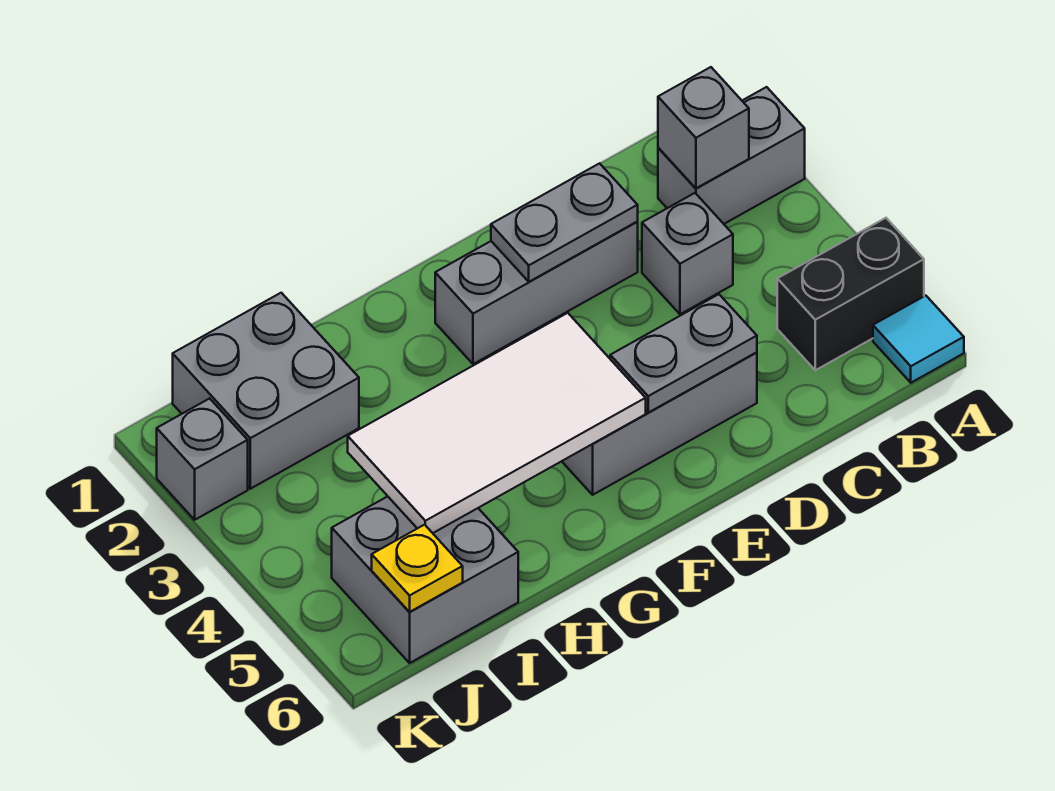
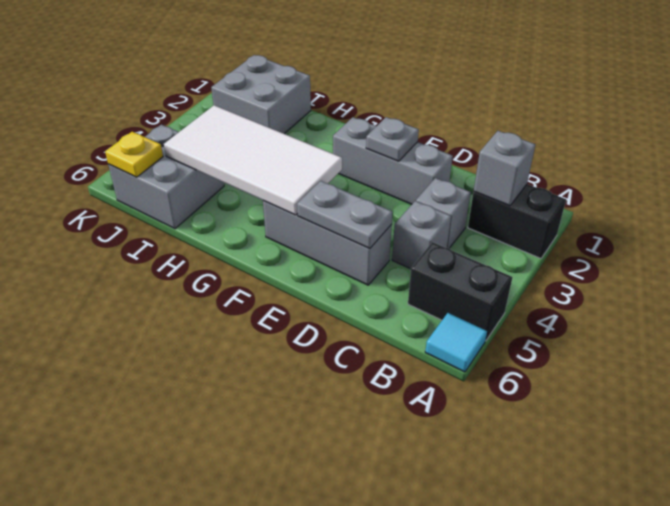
grey brick A2:B2 level 1 -> black brick A2:B2 level 1
grey plate D2:E2 level 2 -> grey plate E2 level 2
grey brick K2 level 1 -> grey brick C4 level 1

